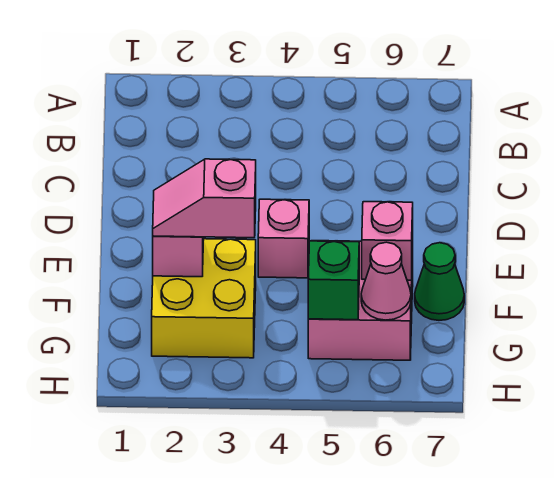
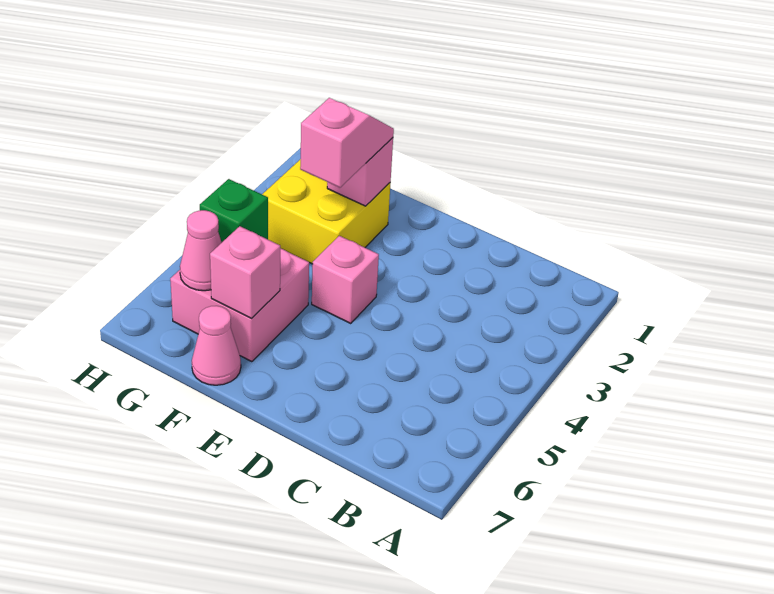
green cone F7 level 1 -> pink cone F7 level 1

